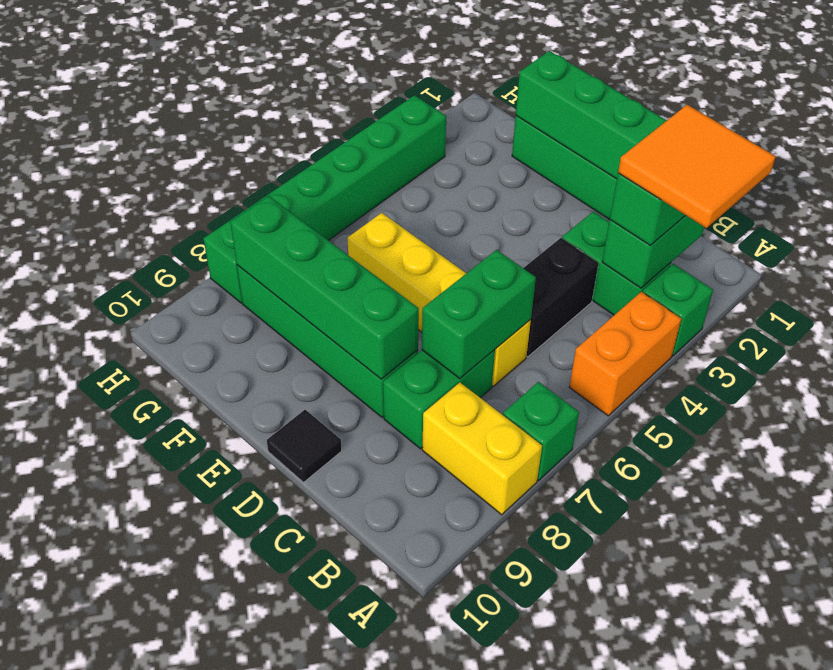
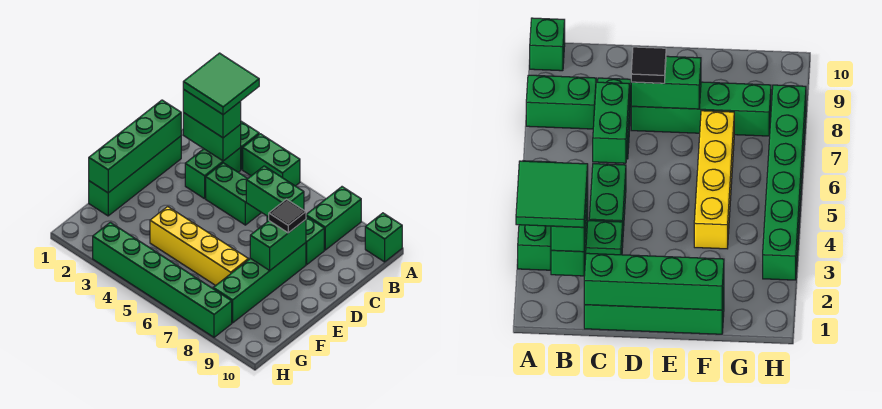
orange tile A2:B3 level 4 -> green tile A2:B3 level 4
orange brick A4:A5 level 1 -> green brick A4:A5 level 1
green brick A7 level 1 -> green brick A10 level 1
yellow brick A8:B8 level 1 -> green brick A8:B8 level 1
black brick C4:C5 level 1 -> green brick C4:C5 level 1
yellow brick C6:F6 level 1 -> yellow brick F4:F7 level 1
green brick D8:G8 level 2 -> green brick D8:E8 level 2
black tile D10 level 1 -> black tile D8 level 3

